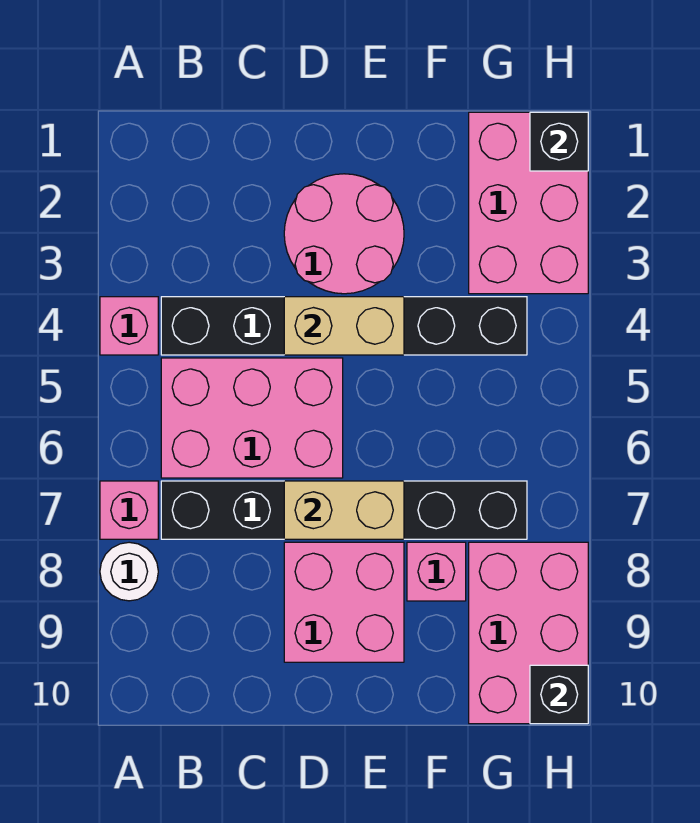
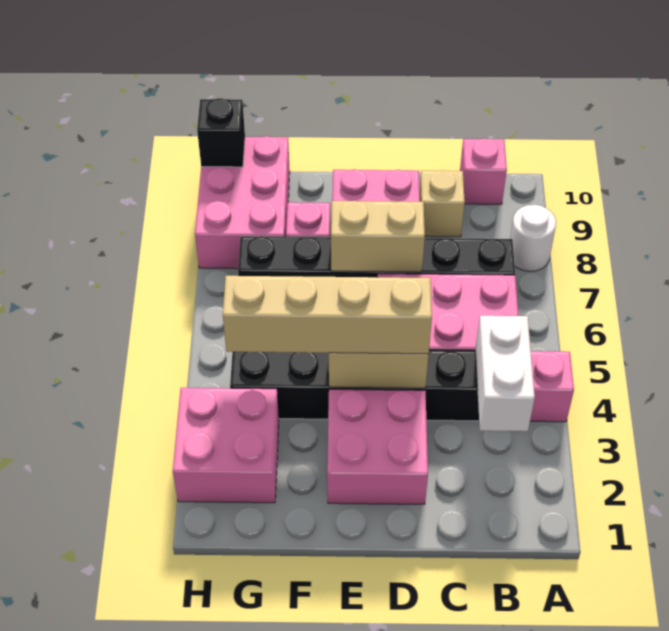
pink brick A7 level 1 -> pink brick B10 level 1
none -> white brick B3:B4 level 2
none -> tan brick C9 level 1
pink round brick D2:E3 level 1 -> pink brick D2:E3 level 1
none -> tan brick D4:G4 level 3
pink brick G1:H3 level 1 -> pink brick G2:H3 level 1
black brick H1 level 2 -> none

